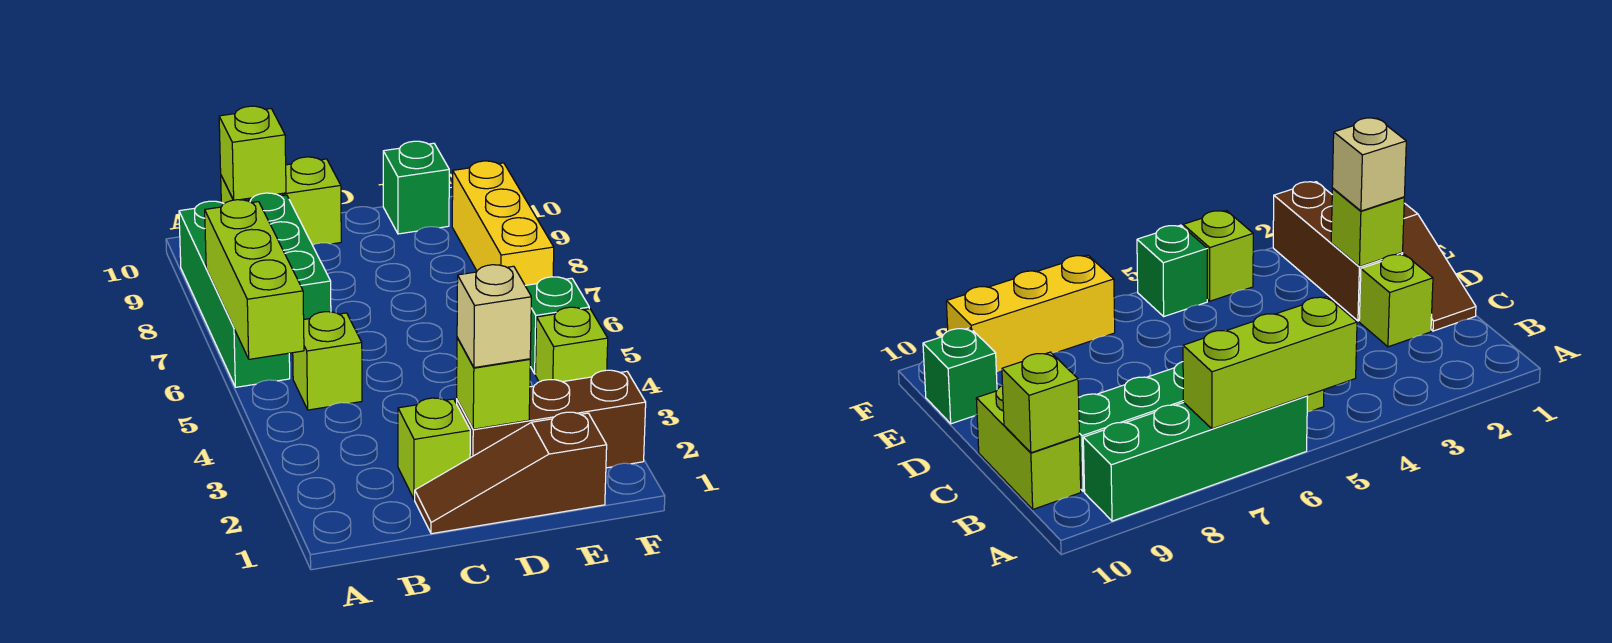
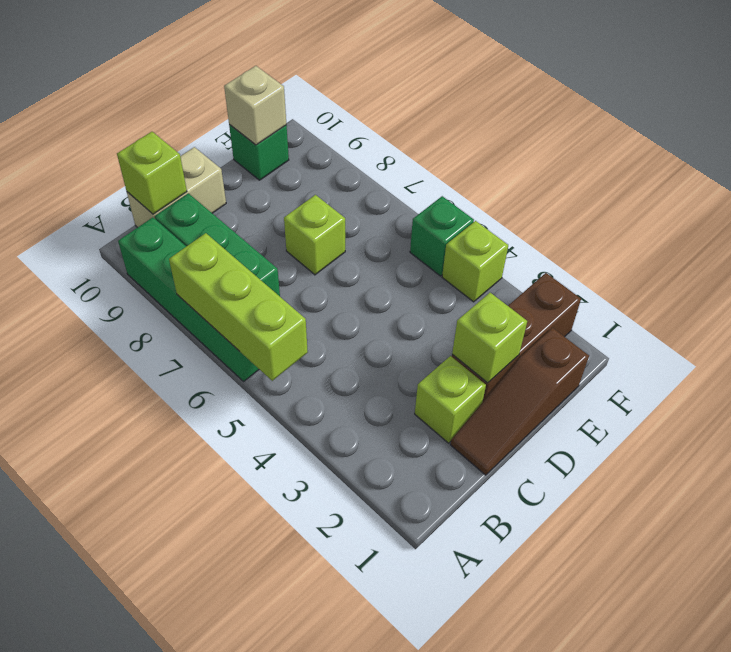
lime brick B5 level 1 -> lime brick D7 level 1
lime brick B10:C10 level 1 -> tan brick B10:C10 level 1
tan brick D2 level 3 -> tan brick E10 level 2
yellow brick F7:F9 level 1 -> none

